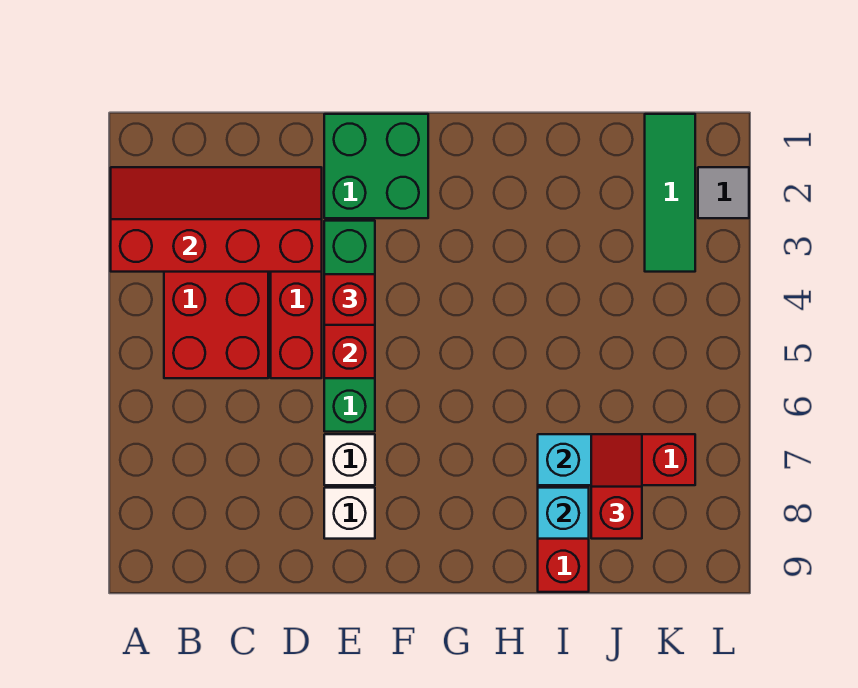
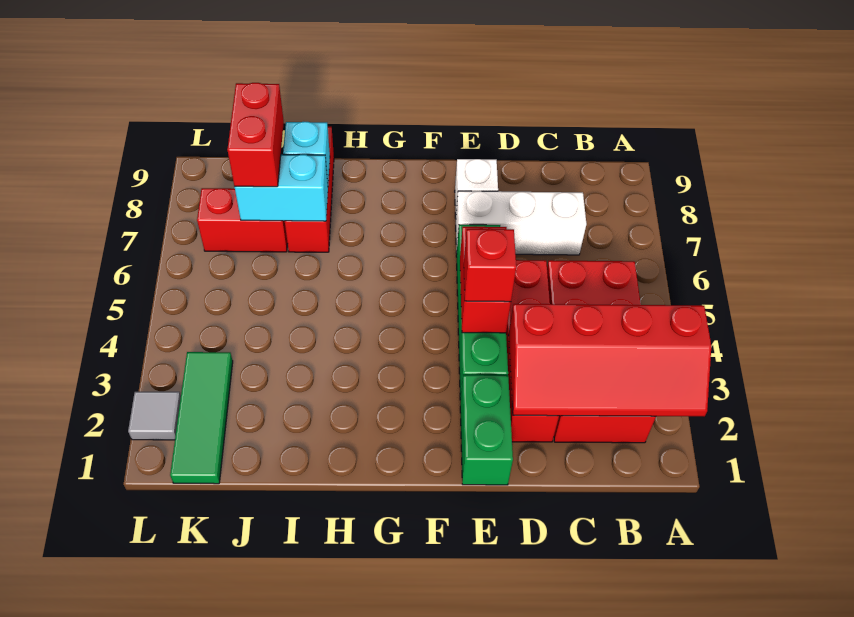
green brick E1:F2 level 1 -> green brick E1:E2 level 1
white brick E7 level 1 -> white brick C7:E7 level 1
red slope J7:J8 level 3 top 8 -> red brick J7:J8 level 3

